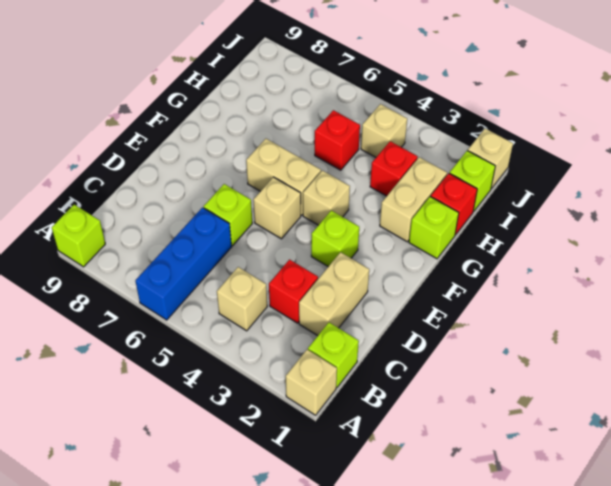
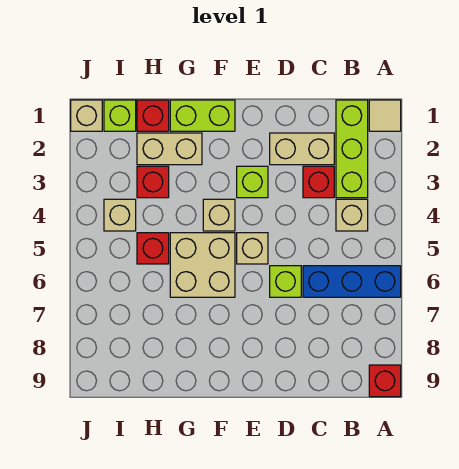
tan brick A1 level 1 -> tan tile A1 level 1
lime brick A9 level 1 -> red brick A9 level 1
lime brick B1 level 1 -> lime brick B1:B3 level 1
tan brick F5:F6 level 1 -> tan brick F5:G6 level 1
lime brick G1 level 1 -> lime brick F1:G1 level 1

